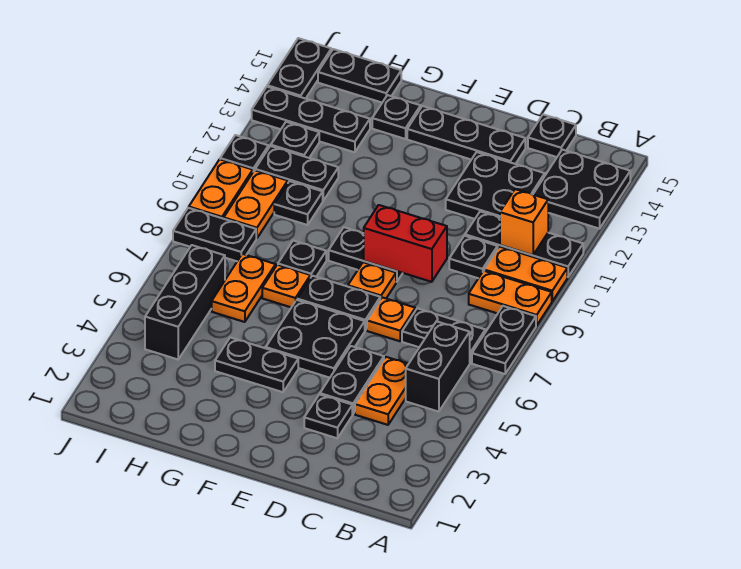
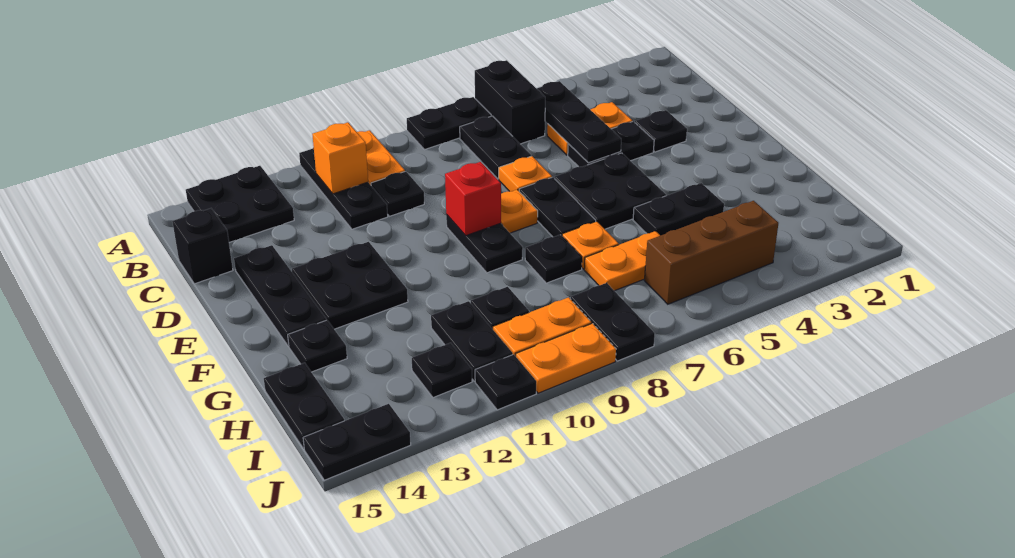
orange plate A9:B9 level 1 -> none
black brick B5:B6 level 1 -> black brick A6:B6 level 1
black plate C12:D13 level 1 -> black plate E12:F13 level 1
black plate C15 level 1 -> black brick C15 level 1
red brick D9:E9 level 2 -> red brick E9 level 2
black plate F4:G4 level 1 -> black plate G4:G5 level 1
black plate H13:J13 level 1 -> black plate B5:D5 level 2
black brick I4:I6 level 1 -> brown brick I4:I6 level 1

